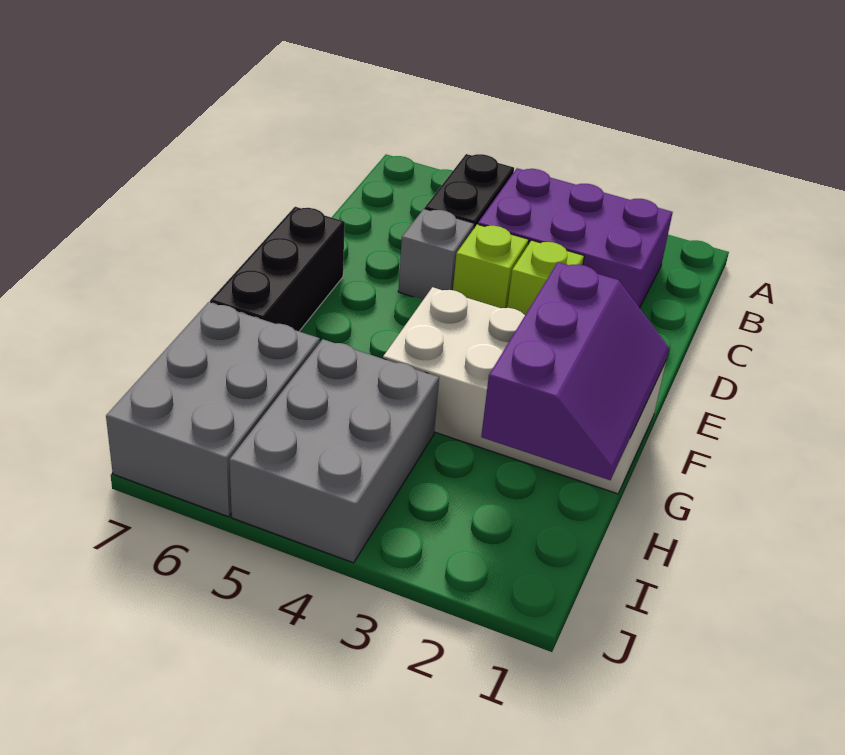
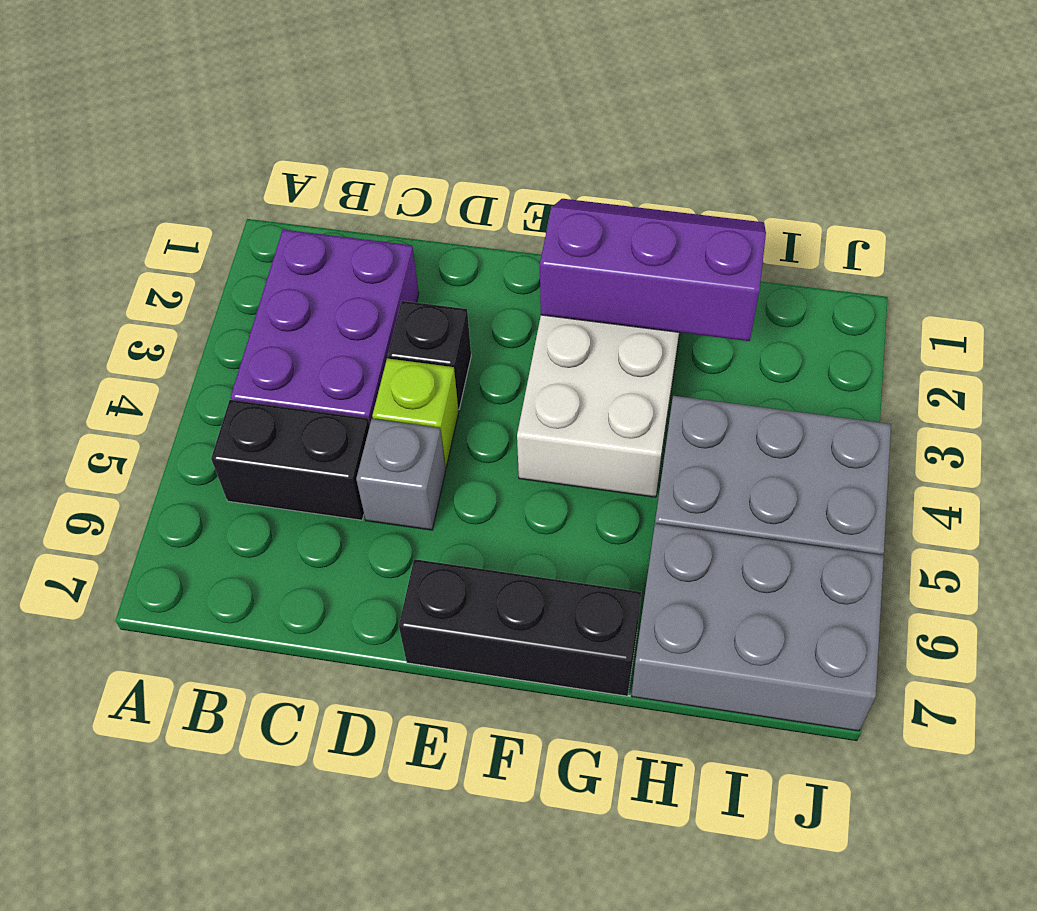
lime brick D3 level 1 -> black brick D3 level 1

